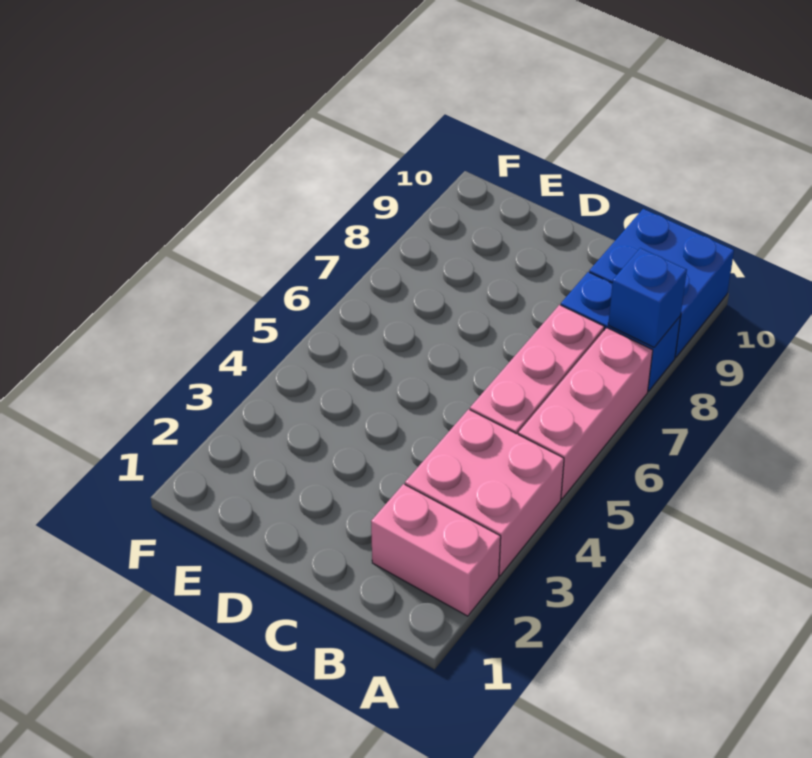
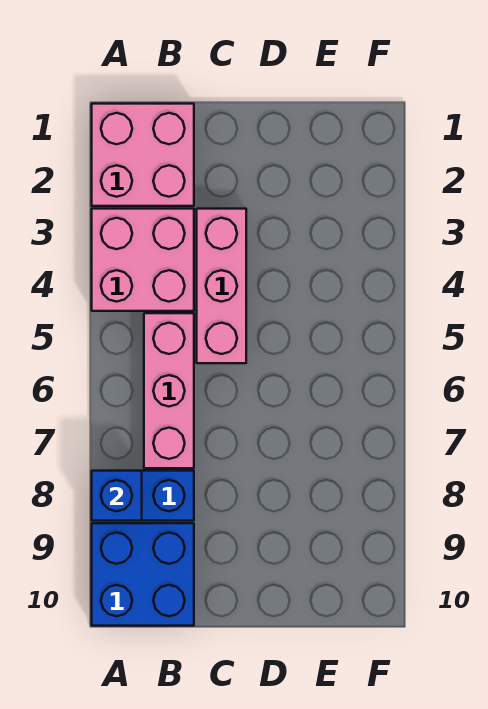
pink brick A2:B2 level 1 -> pink brick A1:B2 level 1
pink brick A5:A7 level 1 -> pink brick C3:C5 level 1

